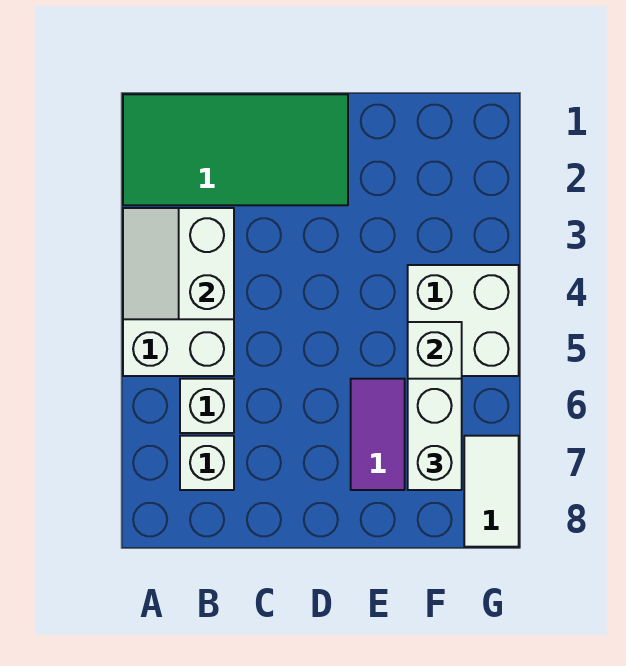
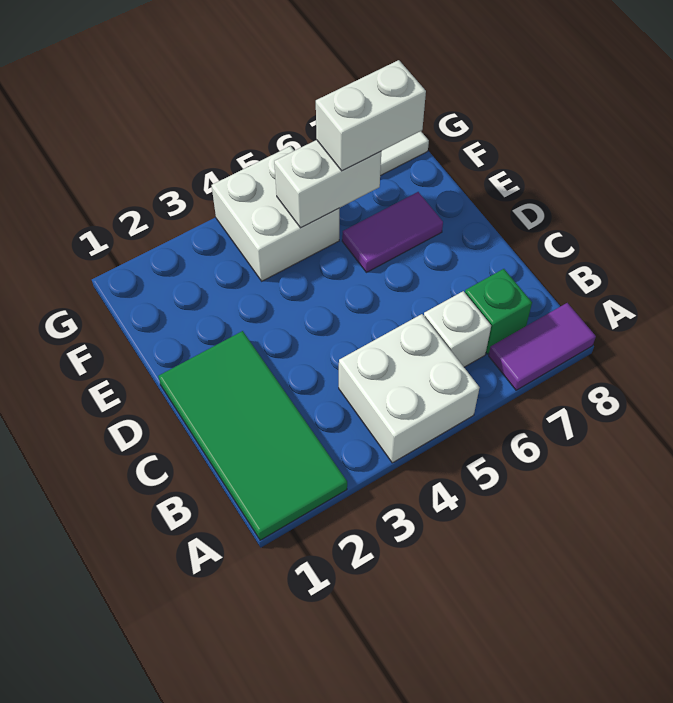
white slope A3:B4 level 2 top B -> none
none -> purple tile A7:A8 level 1
white brick B7 level 1 -> green brick B7 level 1

